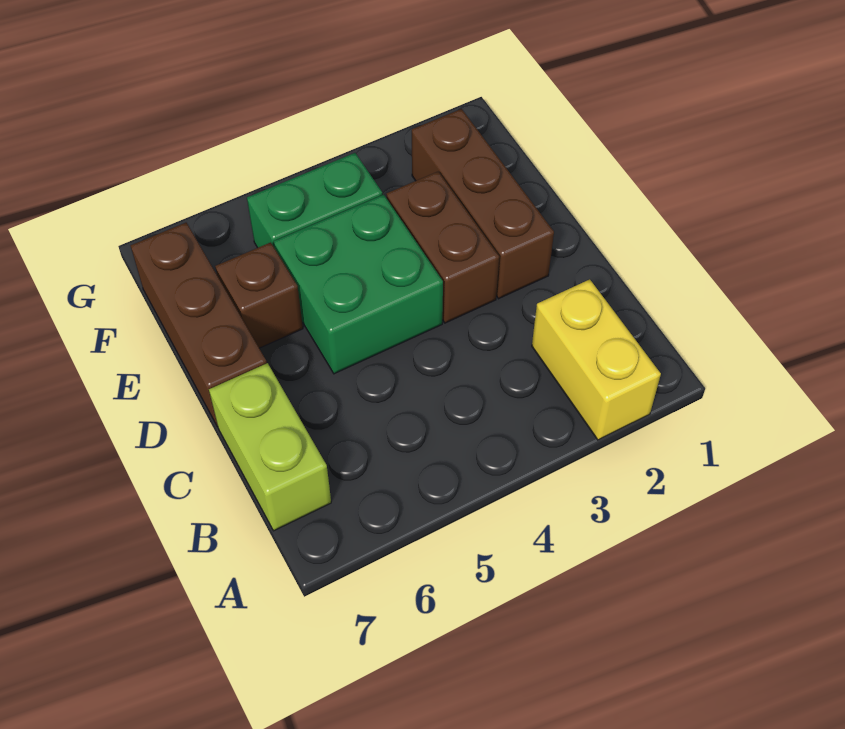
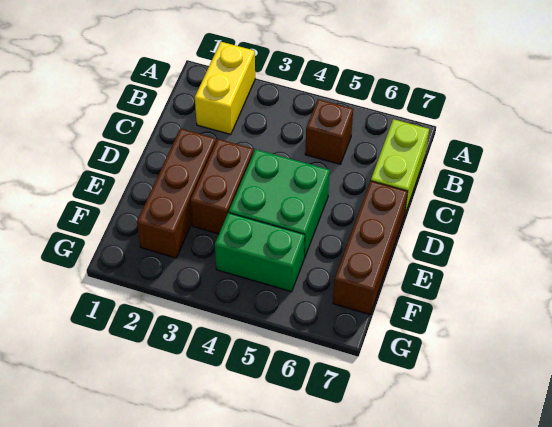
brown brick E6 level 1 -> brown brick B5 level 1

